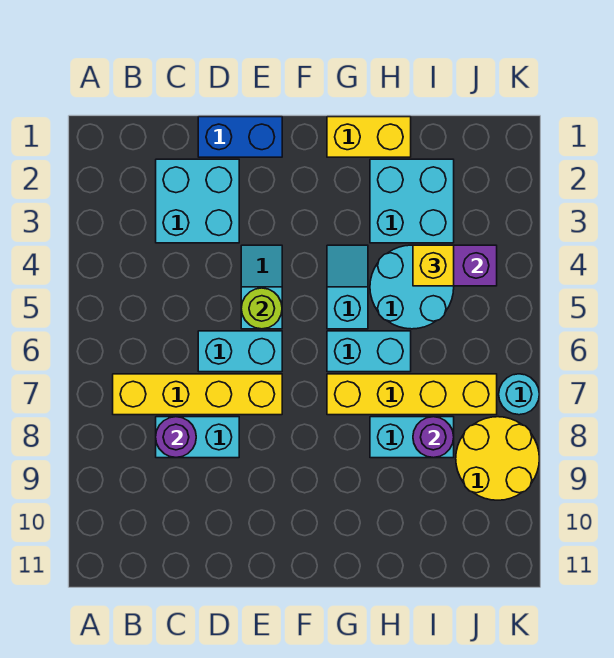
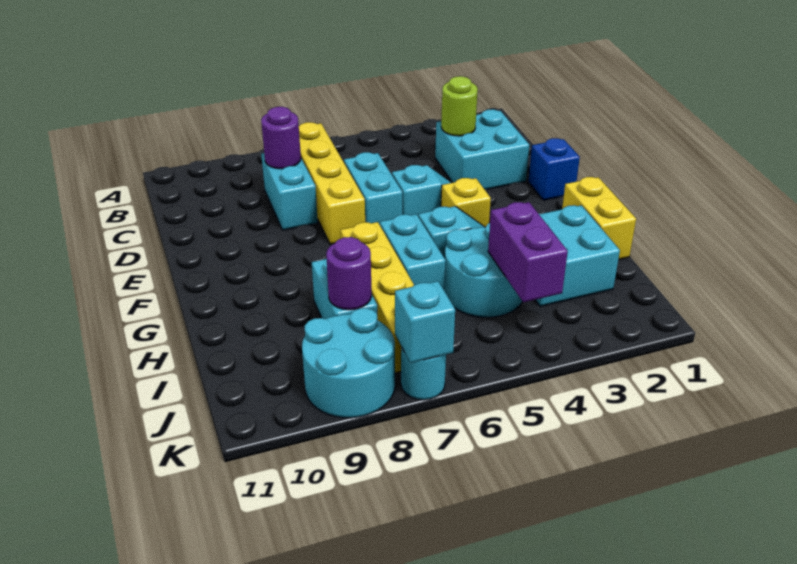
blue brick D1:E1 level 1 -> blue brick E1 level 1
lime round brick E5 level 2 -> lime round brick C3 level 2
yellow brick I4 level 3 -> yellow brick F4 level 1
yellow round brick J8:K9 level 1 -> cyan round brick J8:K9 level 1
none -> cyan brick K7 level 2

